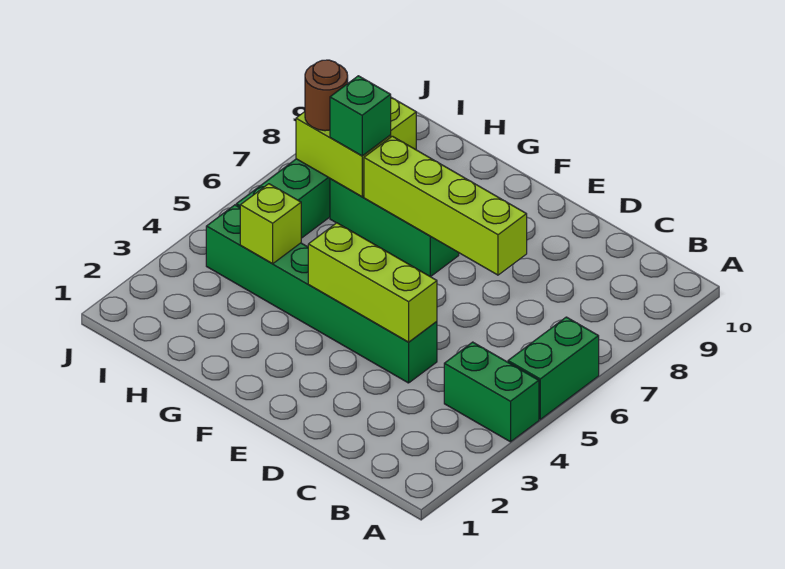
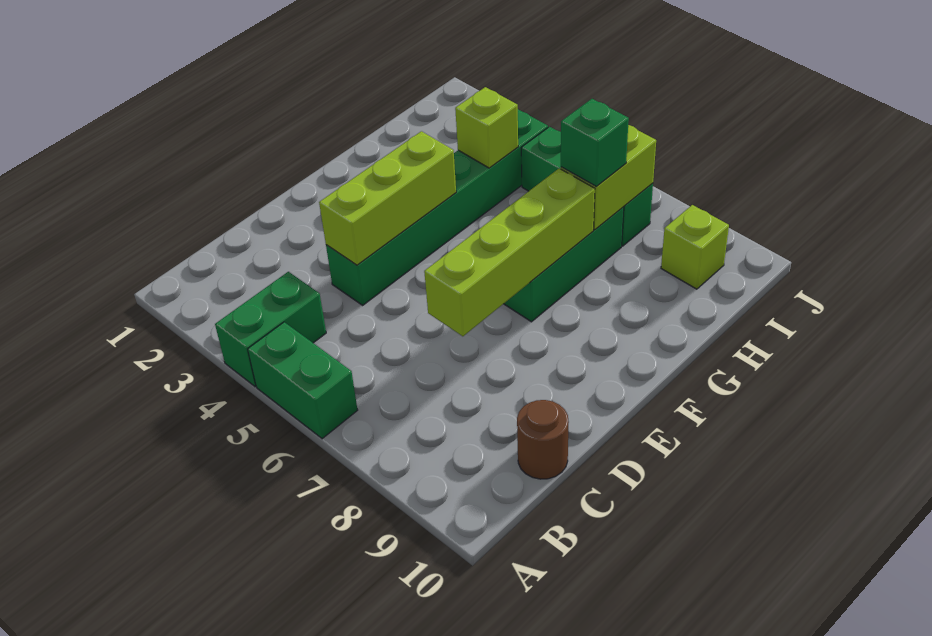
brown round brick I7 level 3 -> brown round brick C10 level 1

